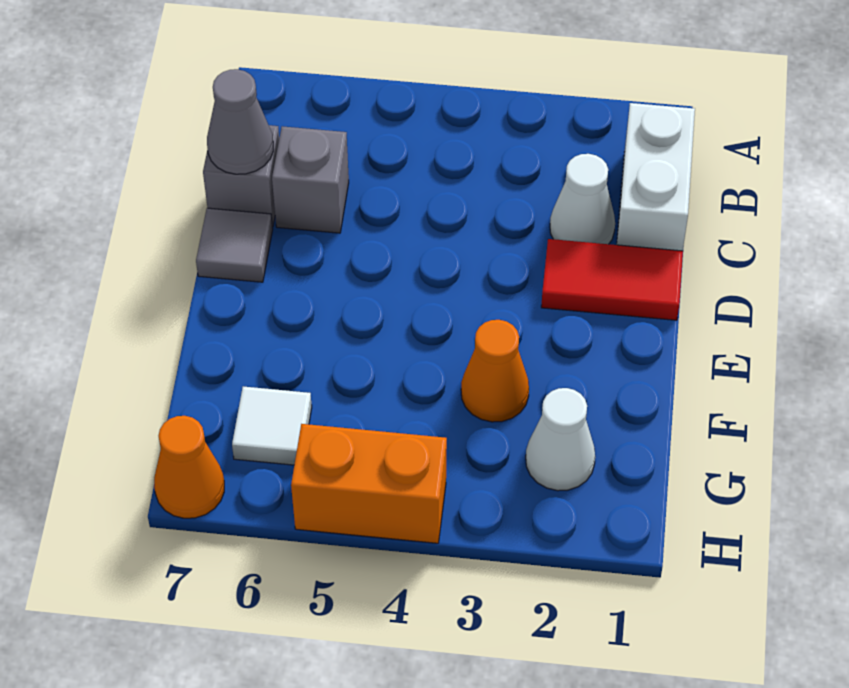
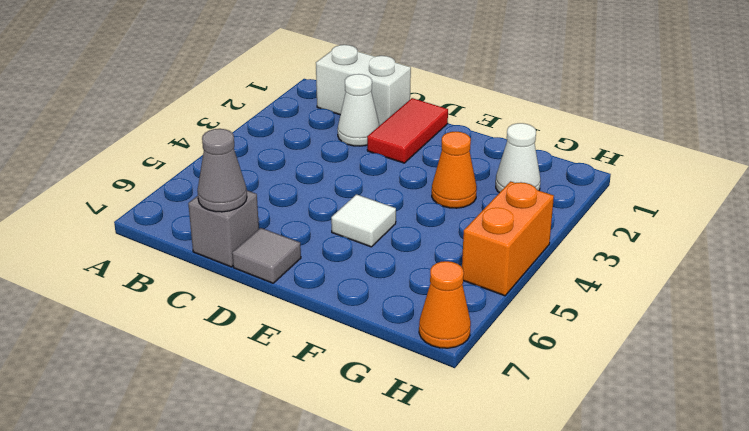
grey brick C6 level 1 -> none
white tile G6 level 1 -> white tile E5 level 1

